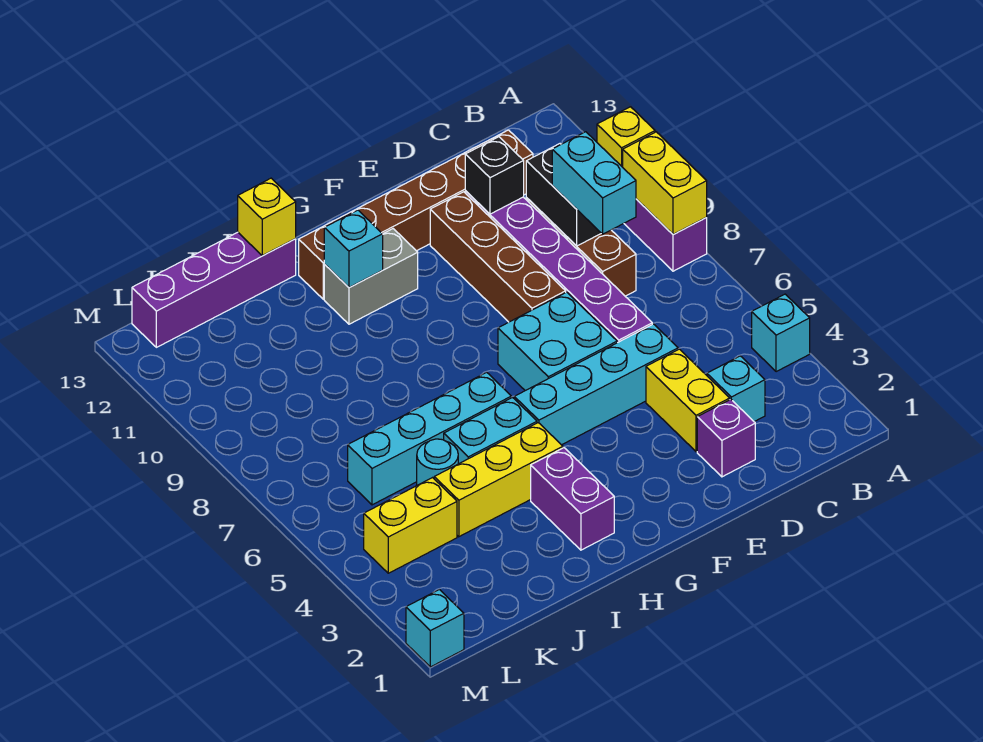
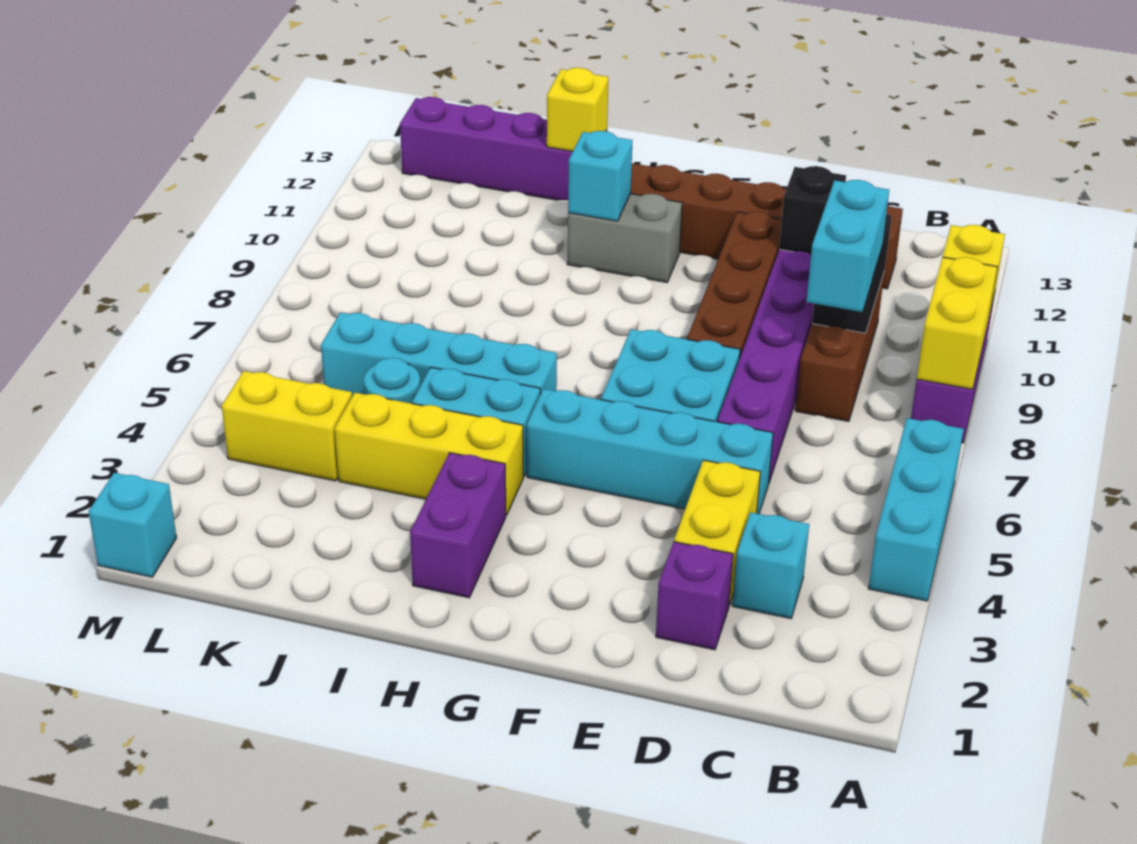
cyan brick A4 level 1 -> cyan brick A4:A6 level 1

